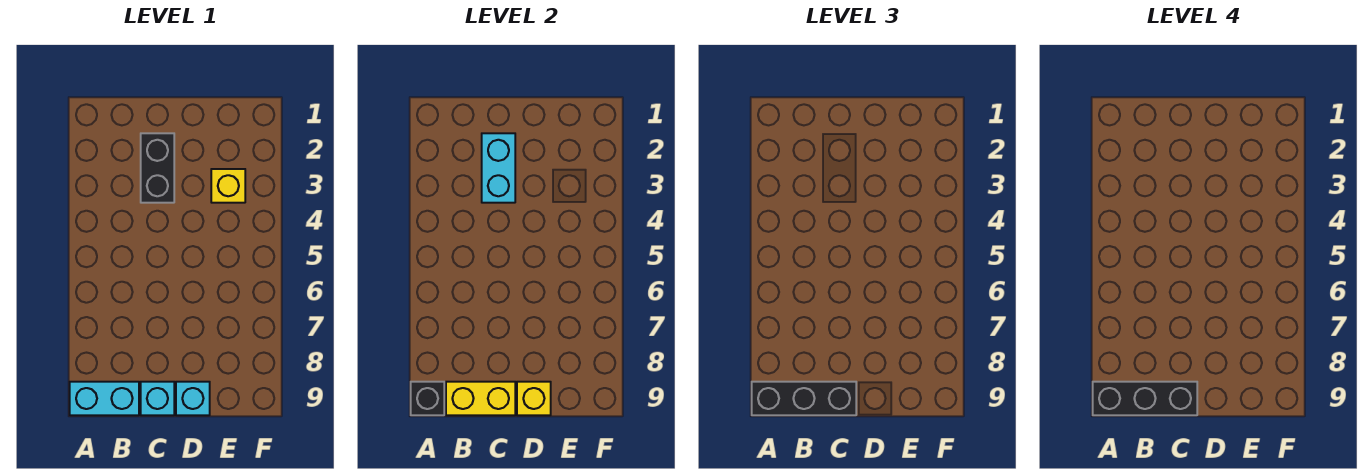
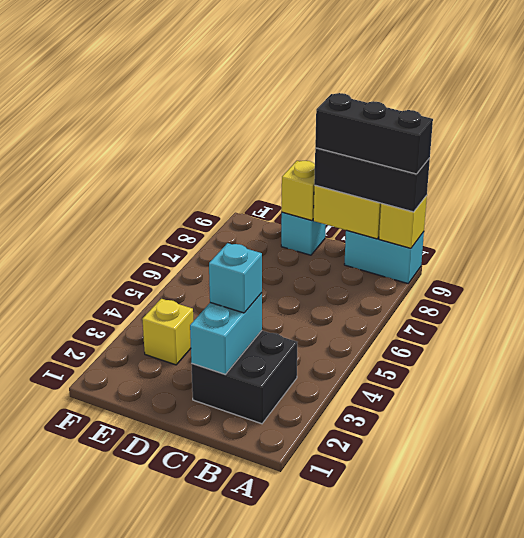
black brick A9 level 2 -> yellow brick A9 level 2
black brick C2:C3 level 1 -> black brick B2:C3 level 1
cyan brick C9 level 1 -> cyan brick C3 level 3

